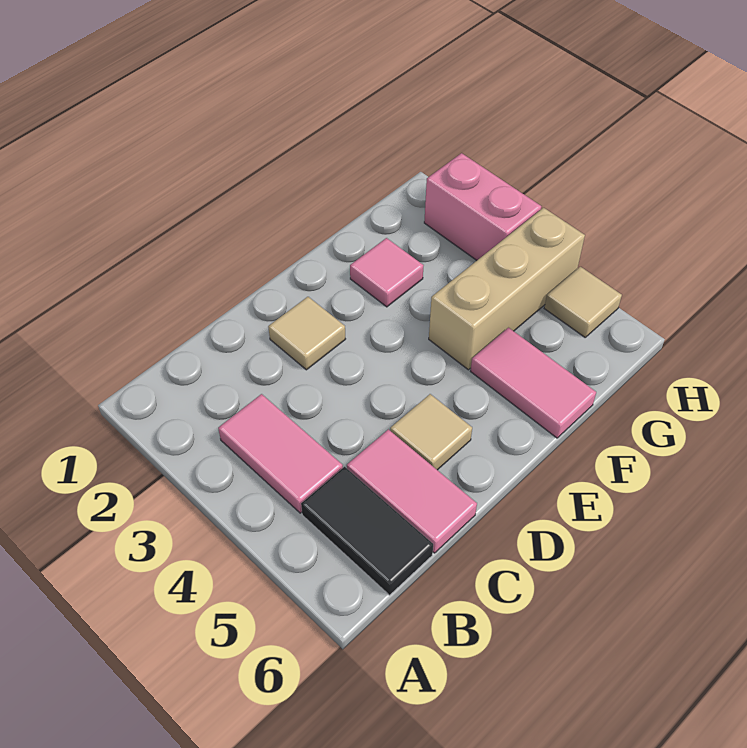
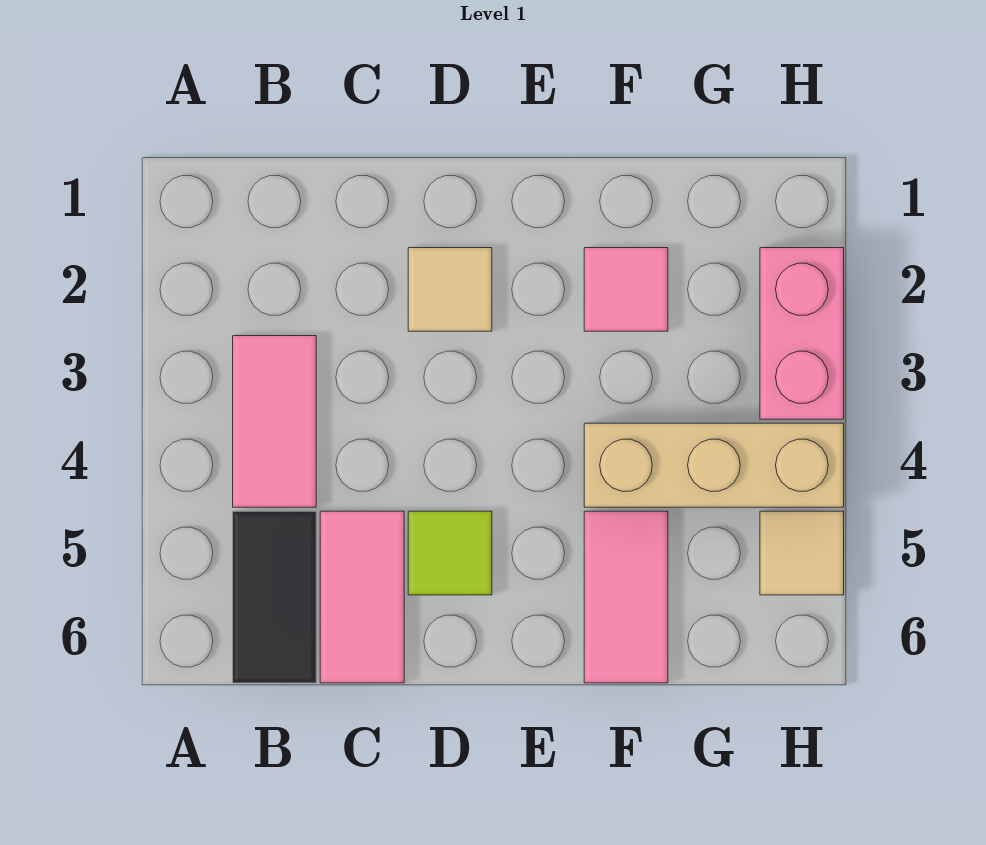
tan tile D5 level 1 -> lime tile D5 level 1

